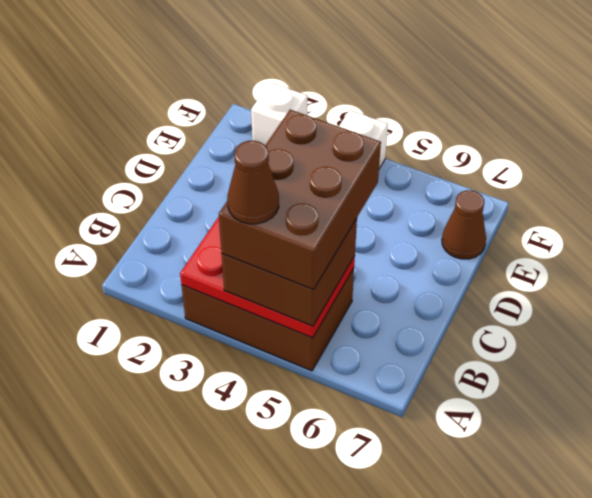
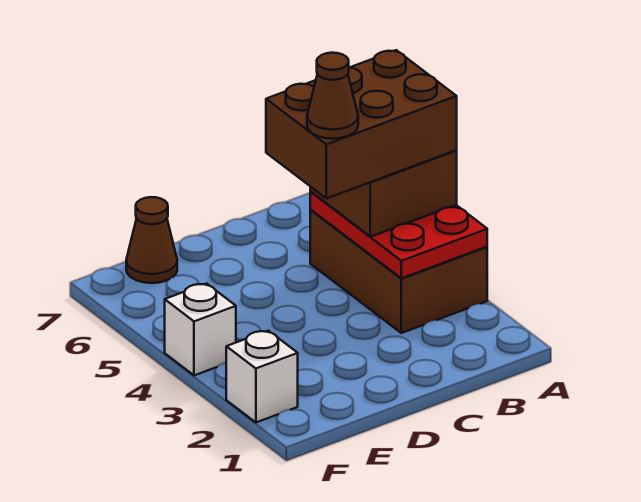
brown cone A4 level 5 -> brown cone C4 level 5

